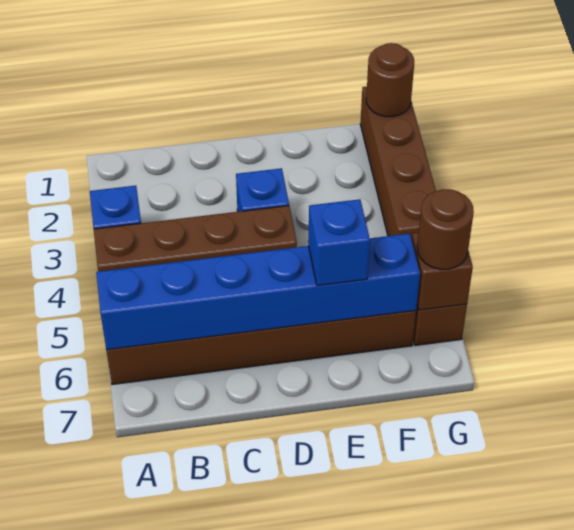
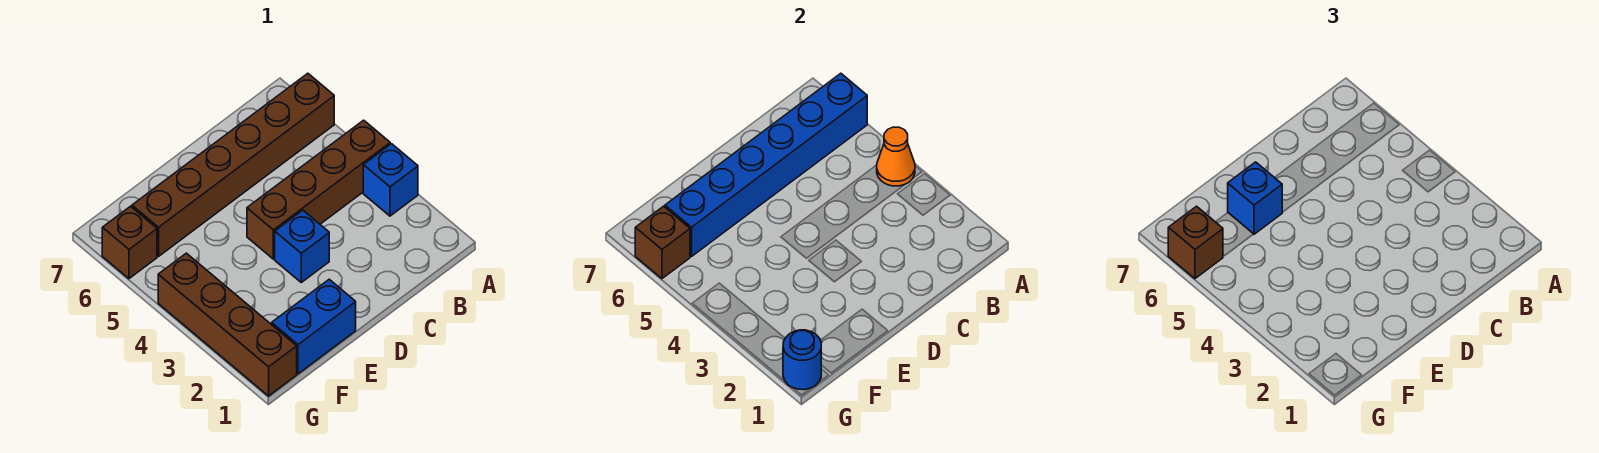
none -> orange cone A4 level 2
none -> blue brick E1:F1 level 1
brown round brick G1 level 2 -> blue round brick G1 level 2
brown round brick G6 level 3 -> brown brick G6 level 3

